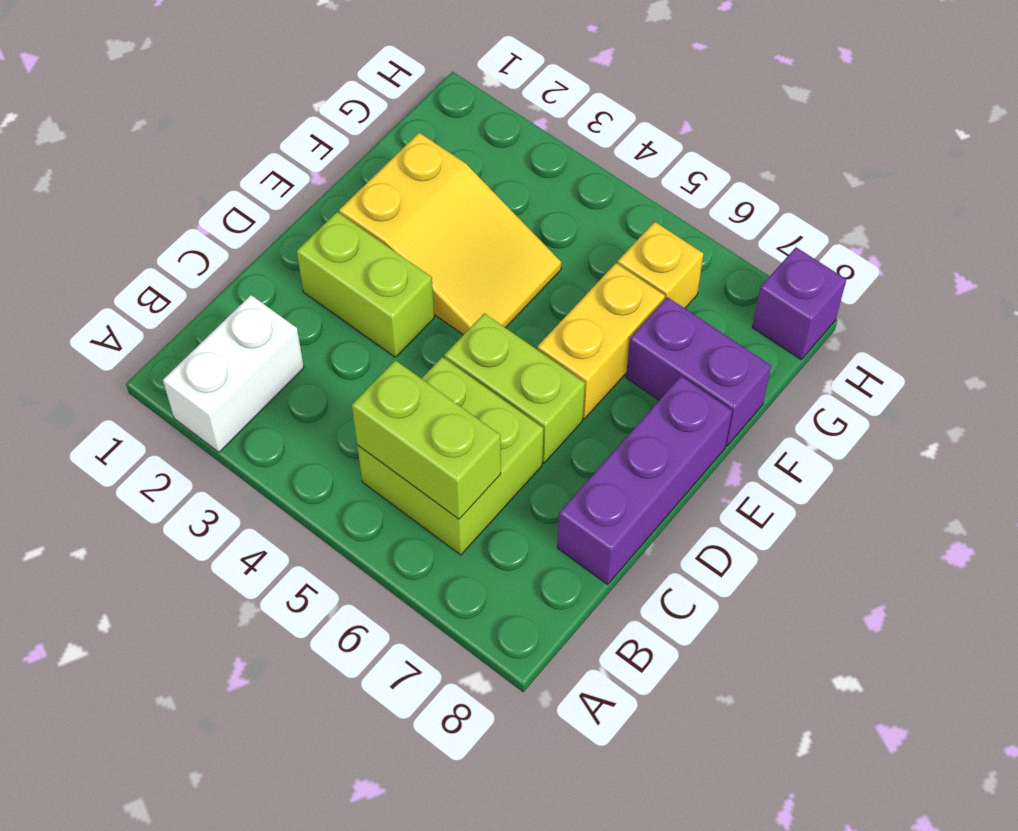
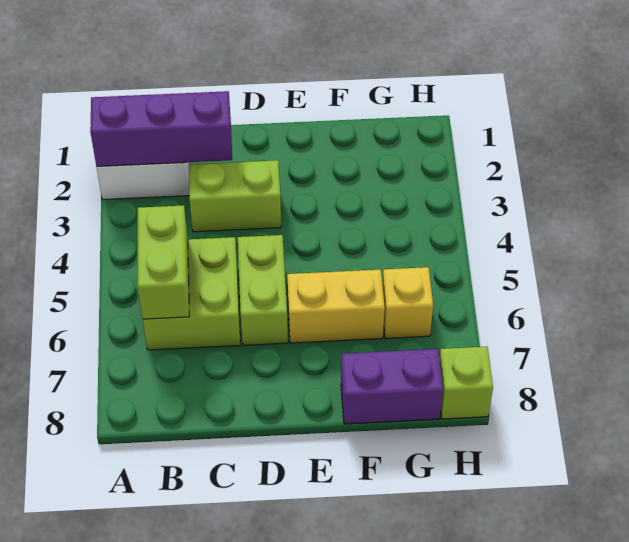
purple brick C8:E8 level 1 -> purple brick A2:C2 level 2
lime brick D2:D3 level 1 -> lime brick C3:D3 level 1
yellow slope E2:F4 level 1 top 2 -> none
purple brick F7:F8 level 1 -> purple brick F8:G8 level 1
purple brick H8 level 1 -> lime brick H8 level 1

